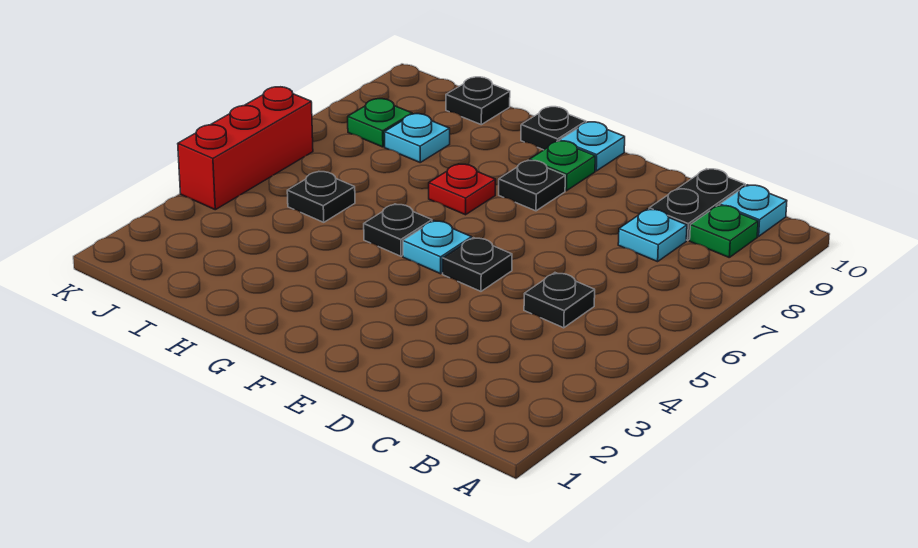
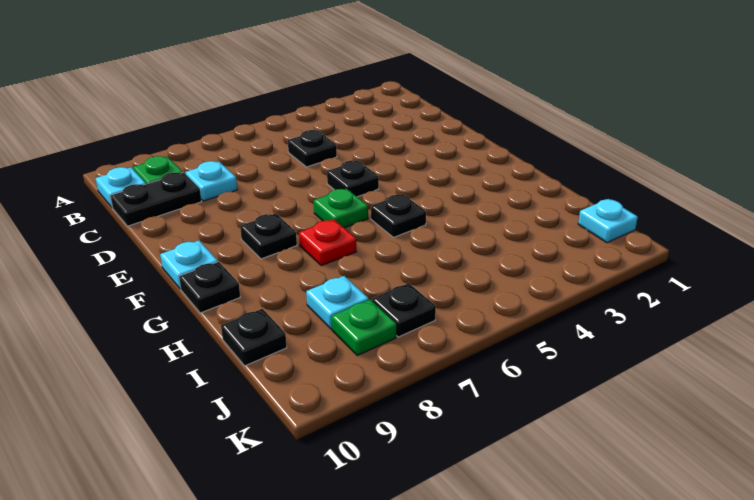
cyan plate F5 level 1 -> cyan plate J1 level 1
green plate F9 level 1 -> green plate F6 level 1
black plate I5 level 1 -> black plate J7 level 1
red brick K4:K6 level 1 -> none

